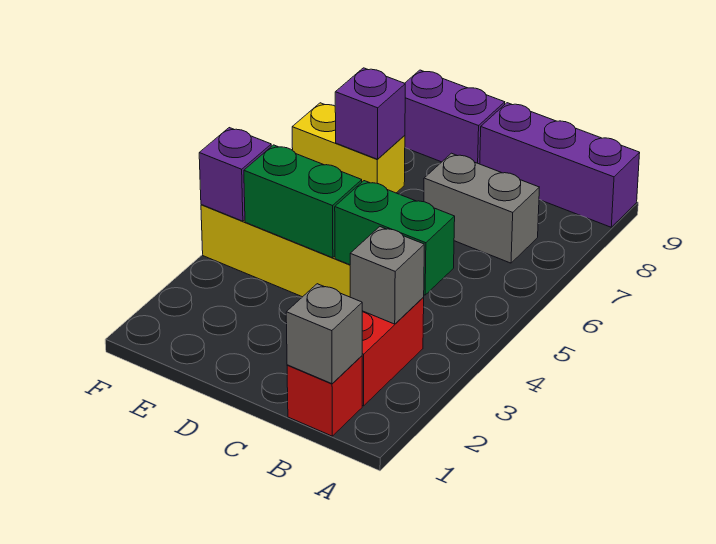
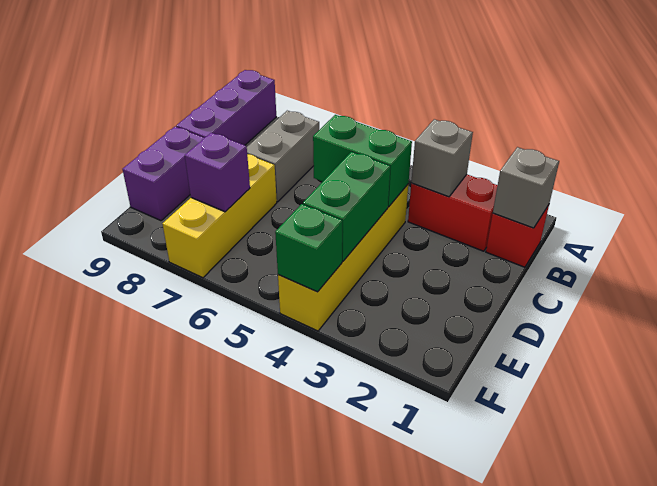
green brick B4:C4 level 2 -> green brick C4:C5 level 2
yellow brick E7:F7 level 1 -> yellow brick D7:F7 level 1
purple brick F4 level 2 -> green brick F4 level 2

